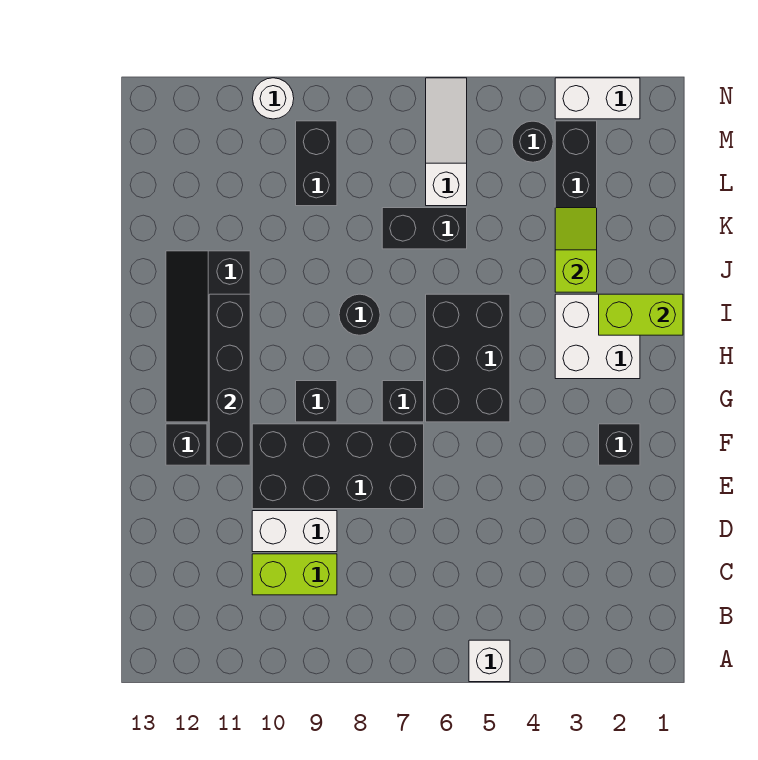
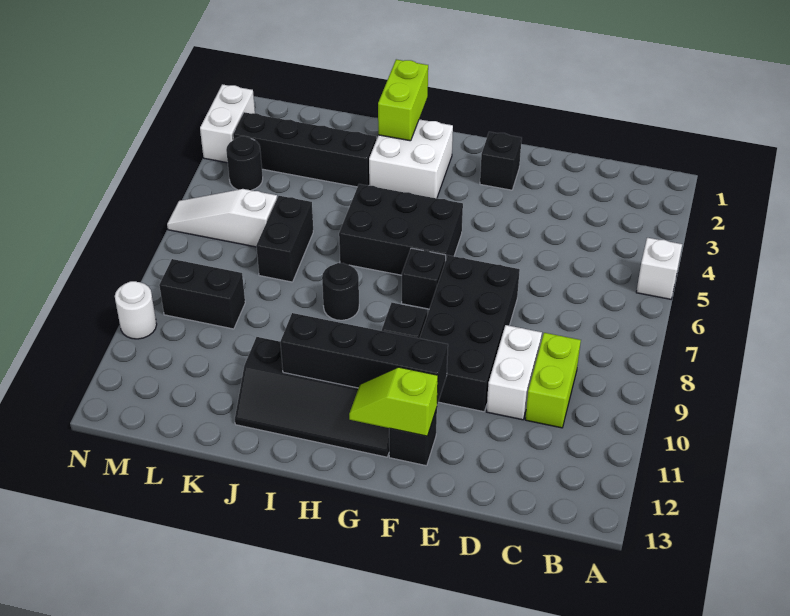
lime slope J3:K3 level 2 top J -> lime slope F12:G12 level 2 top F

